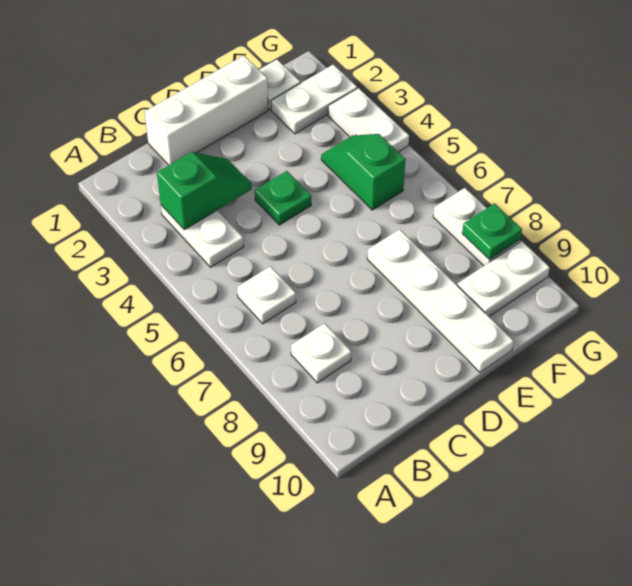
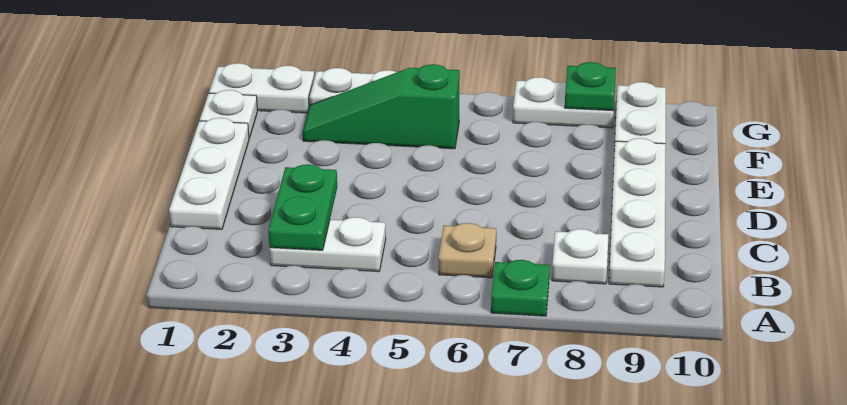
green slope B3:C3 level 2 top B -> green plate B3:C3 level 2
white plate B6 level 1 -> tan plate B6 level 1
white brick C1:E1 level 1 -> white plate C1:E1 level 1
green plate D4 level 1 -> green plate A7 level 1
white plate E7:E10 level 1 -> white plate B9:E9 level 1
white plate F2:G2 level 1 -> white plate G1:G2 level 1
green slope F4:F5 level 1 top 5 -> green slope F3:F5 level 1 top 5

